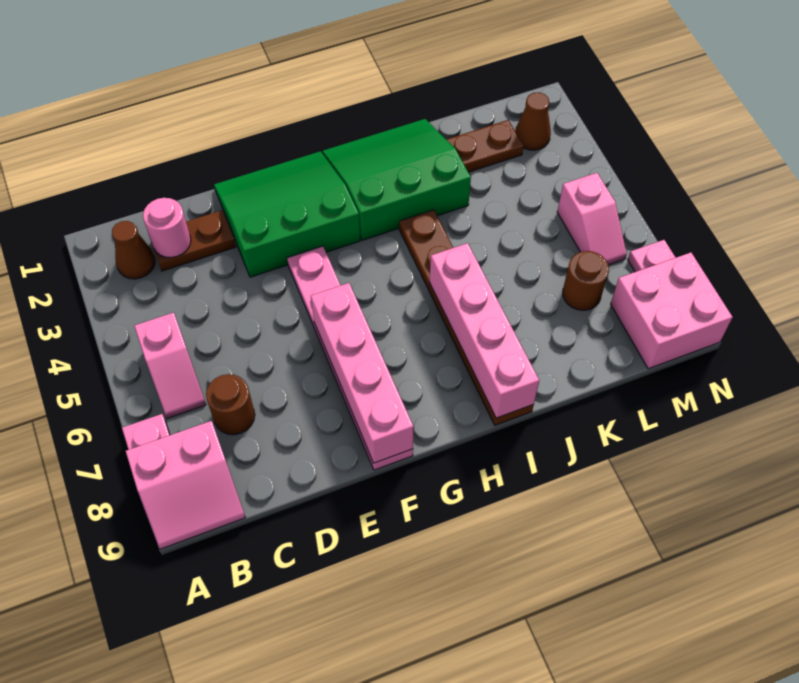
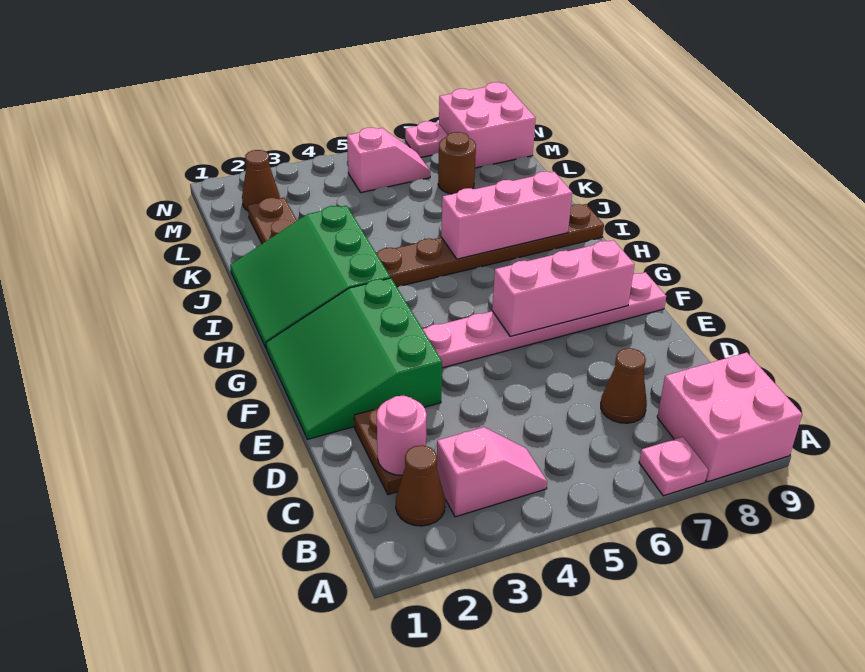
pink slope A8:B9 level 1 top 8 -> pink brick A8:B9 level 1
pink slope B5:B6 level 1 top 5 -> pink slope B3:B4 level 1 top 3
brown round brick C7 level 1 -> brown cone C7 level 1
pink brick F6:F9 level 2 -> pink brick F6:F8 level 2
pink brick I6:I9 level 2 -> pink brick I6:I8 level 2

